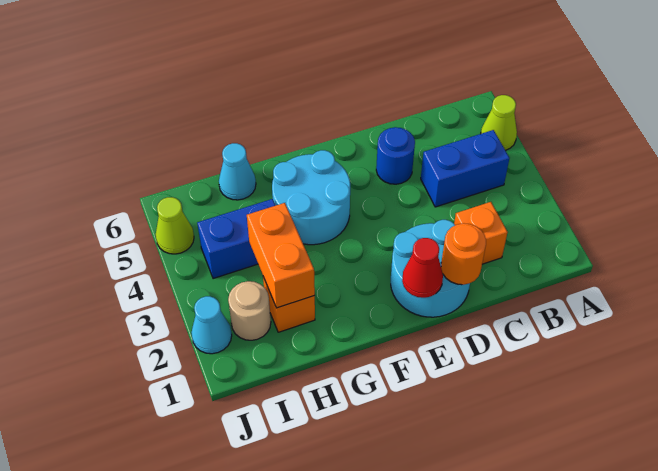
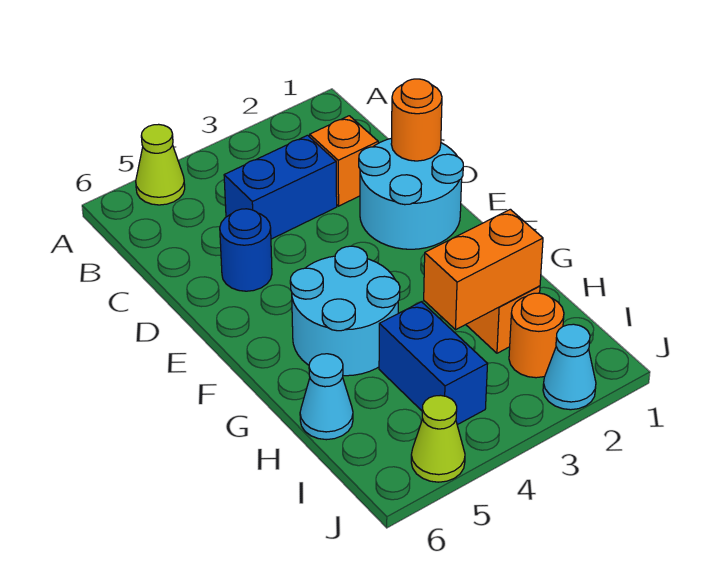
blue brick B4:C4 level 1 -> blue brick C3:C4 level 1
red cone E1 level 2 -> none
tan round brick I2 level 1 -> orange round brick I2 level 1

